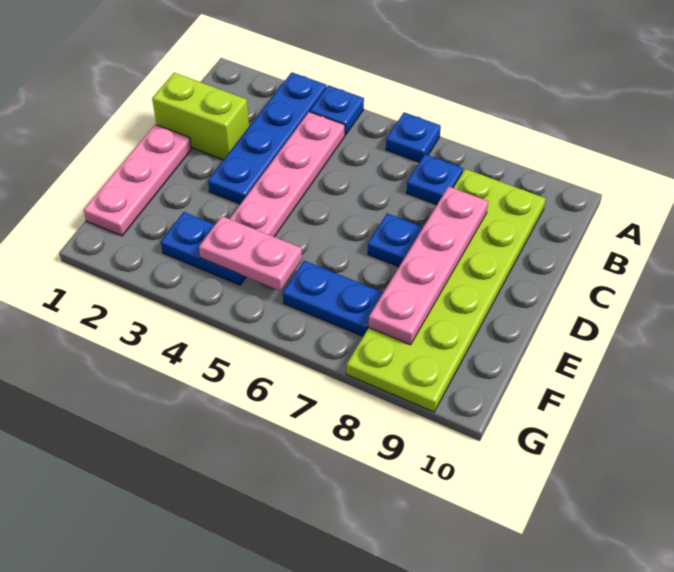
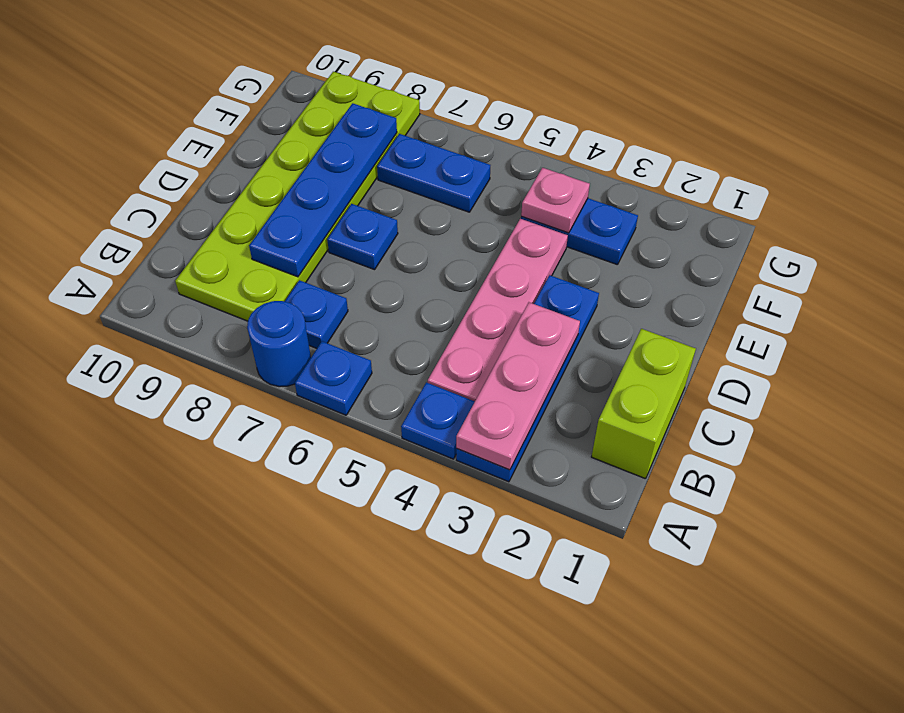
none -> blue round brick A7 level 1
lime brick C1:C2 level 1 -> lime brick B1:C1 level 1
pink plate C8:F8 level 2 -> blue plate C8:F8 level 2
pink plate D1:F1 level 1 -> pink plate A3:C3 level 2
pink plate F4:F5 level 2 -> pink plate F4 level 2

